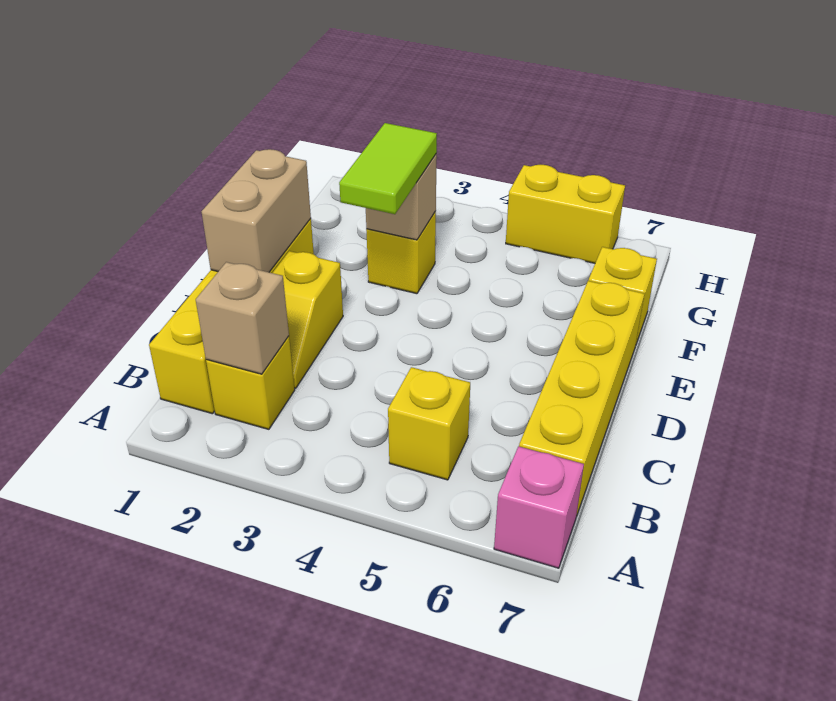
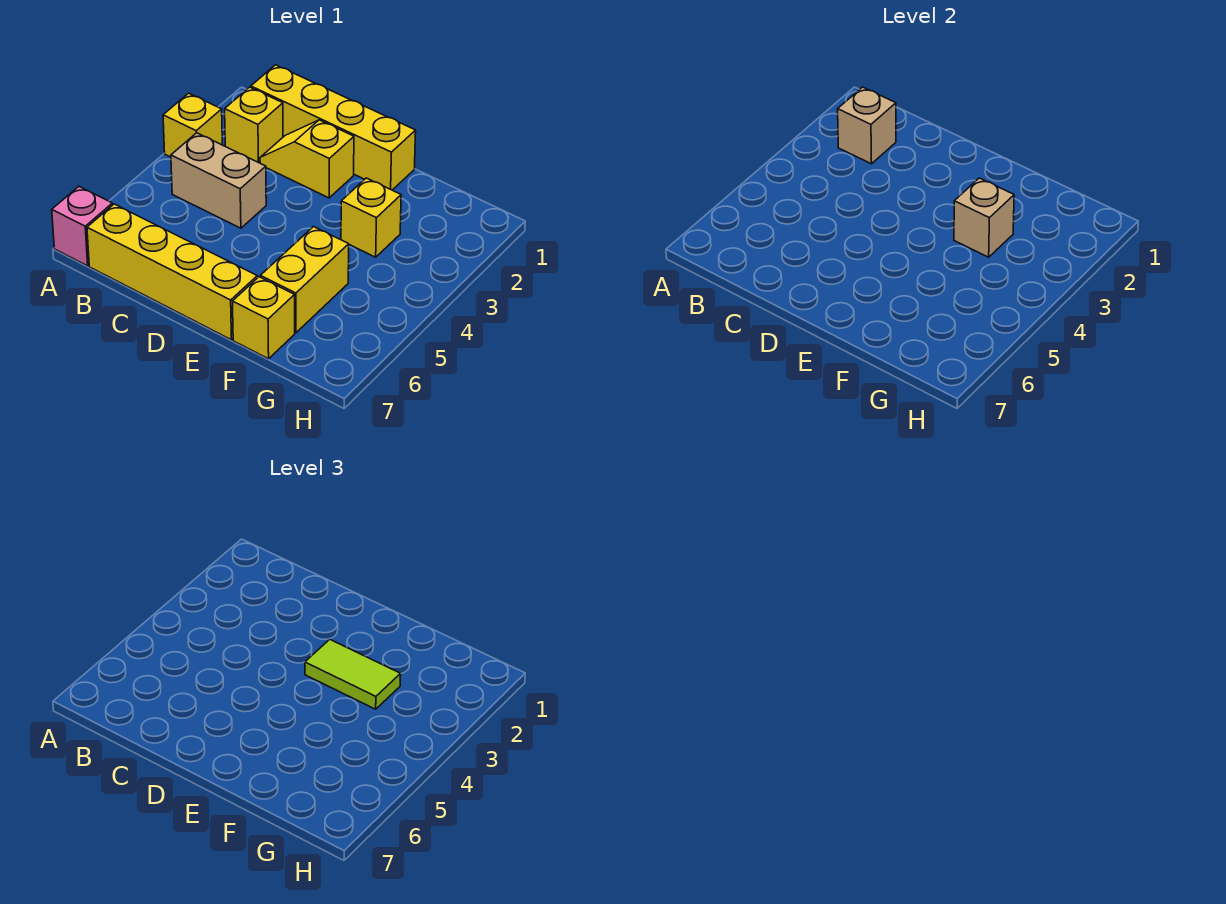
yellow brick B5 level 1 -> yellow brick A3 level 1
tan brick D1:E1 level 2 -> tan brick B4:C4 level 1
yellow brick H5:H6 level 1 -> yellow brick F5:F6 level 1

